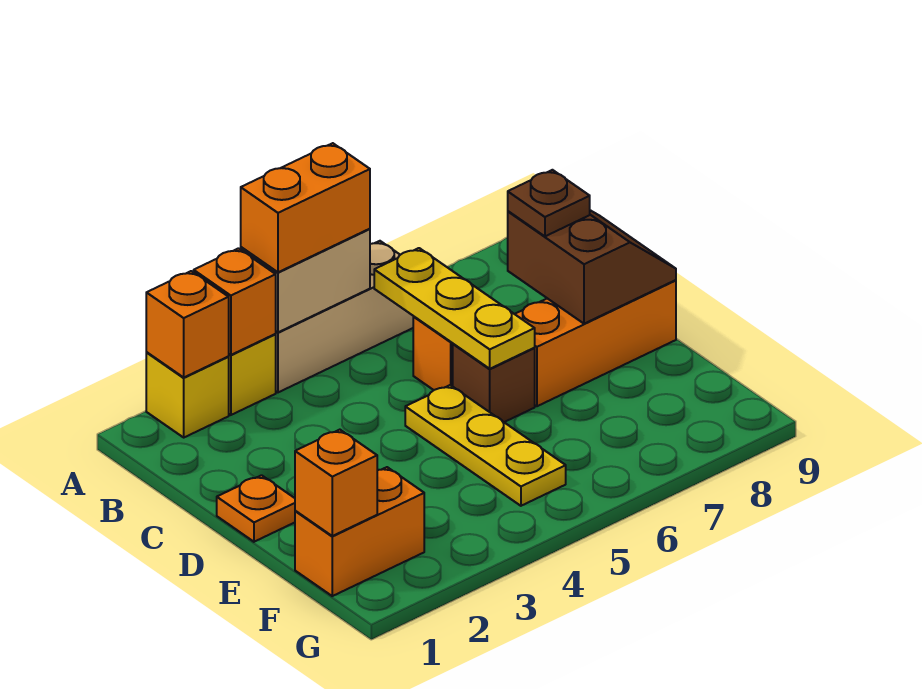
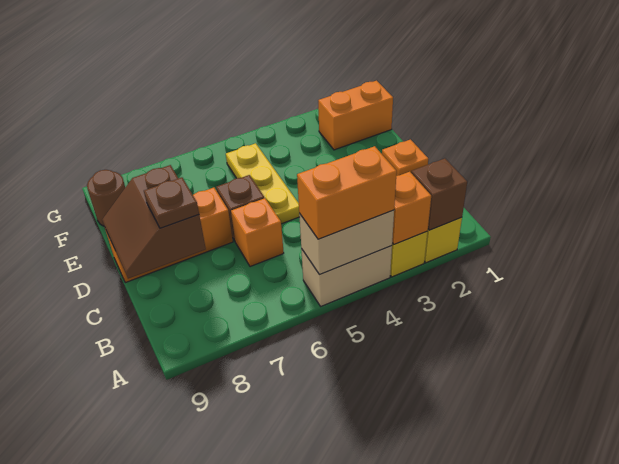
orange brick A2 level 2 -> brown brick A2 level 2
tan brick A4:A6 level 1 -> tan brick A4:A5 level 1
yellow plate B6:D6 level 2 -> none
orange brick F1 level 2 -> none
none -> brown round brick F9 level 1

